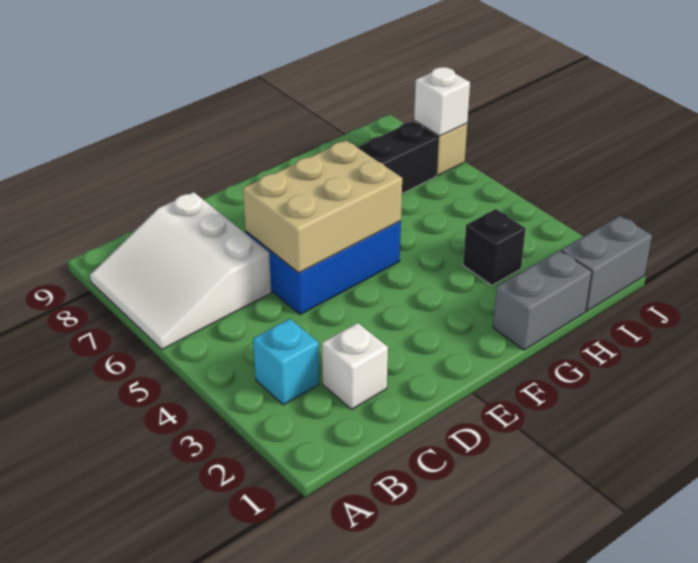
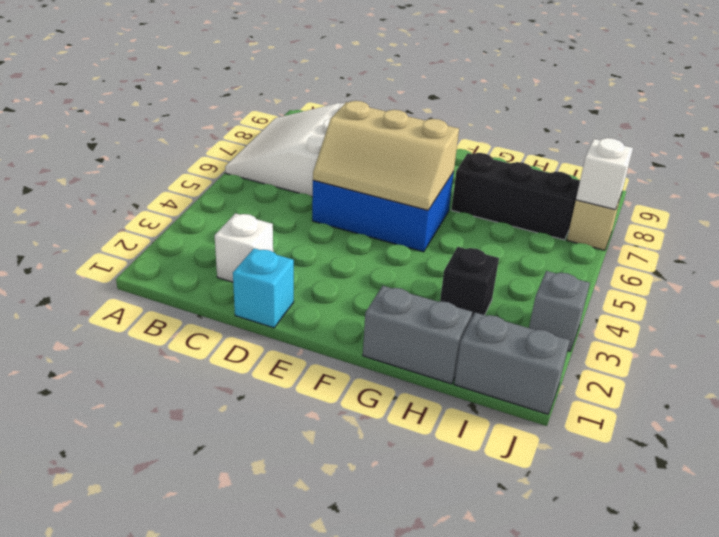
cyan brick B3 level 1 -> cyan brick D1 level 1
tan brick D5:F6 level 2 -> tan slope D5:F6 level 2 top 6
none -> grey brick J3 level 1

